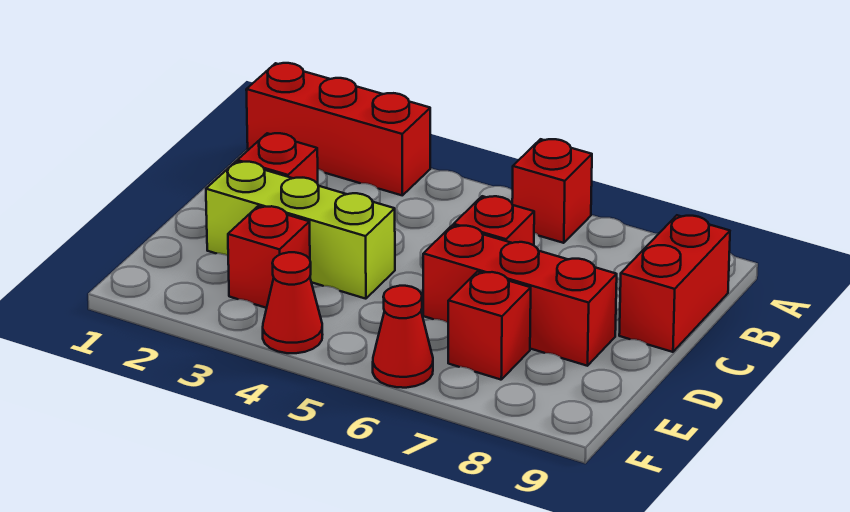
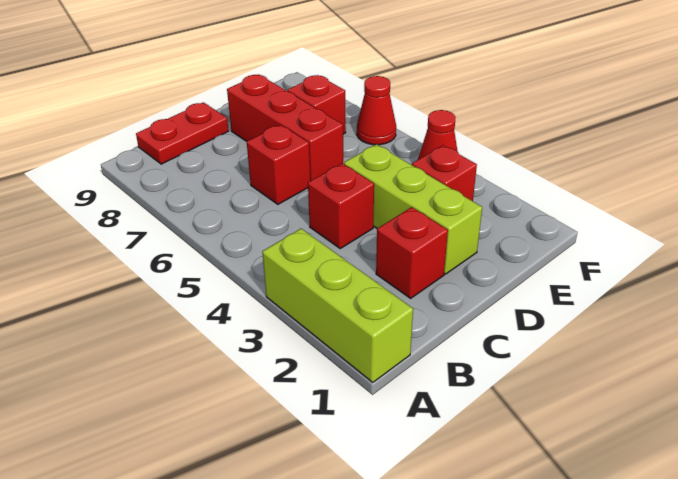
red brick A1:A3 level 1 -> lime brick A1:A3 level 1
red brick A6 level 1 -> red brick C4 level 1
red brick B9:C9 level 1 -> red plate B9:C9 level 1

